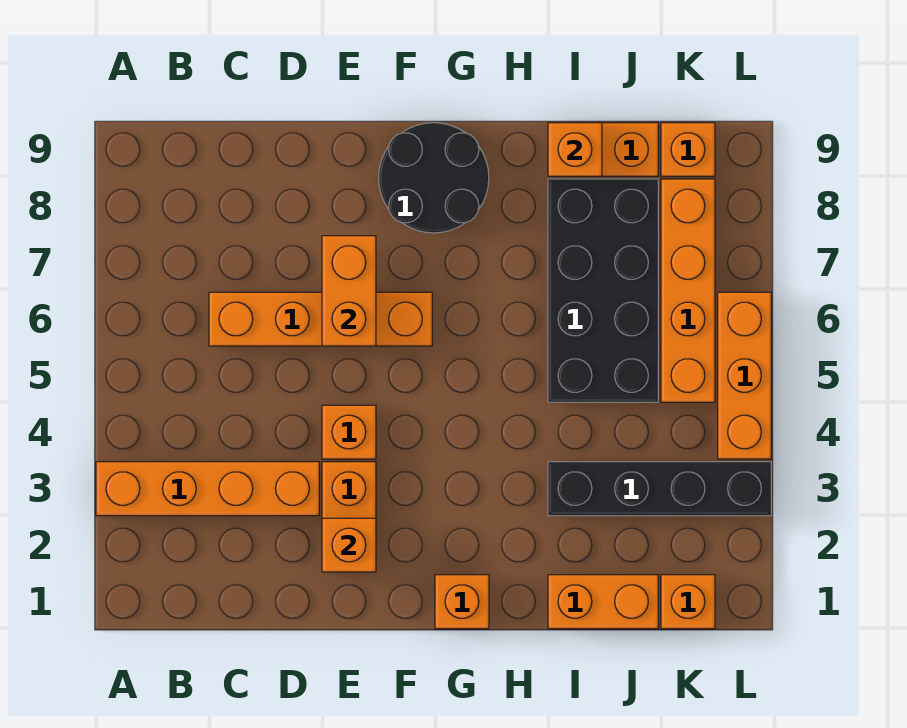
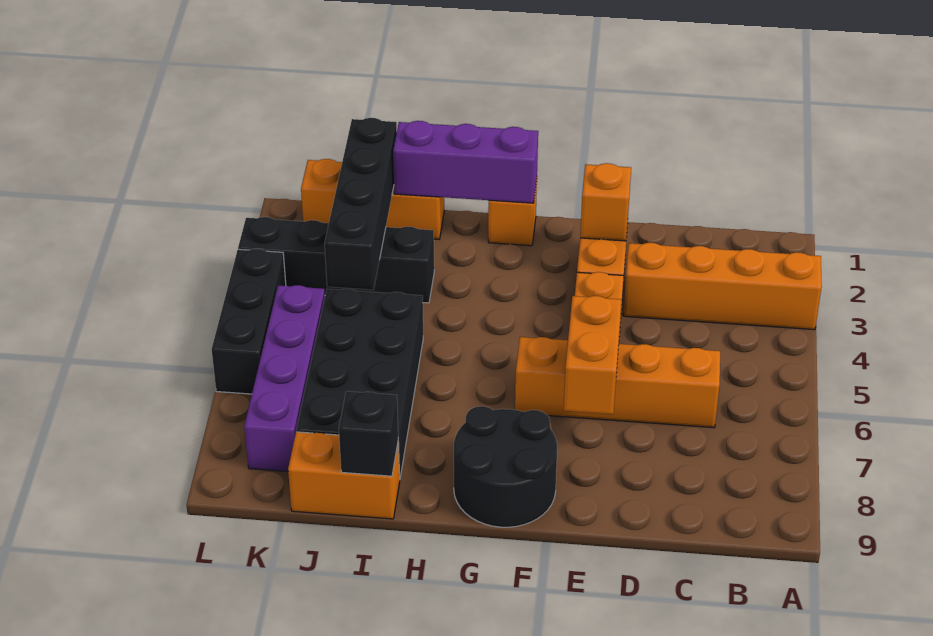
none -> purple brick G1:I1 level 2
orange brick I9 level 2 -> black brick I9 level 2
none -> black brick J1:J4 level 2
orange brick K5:K8 level 1 -> purple brick K5:K8 level 1
orange brick K9 level 1 -> none
orange brick L4:L6 level 1 -> black brick L4:L6 level 1

